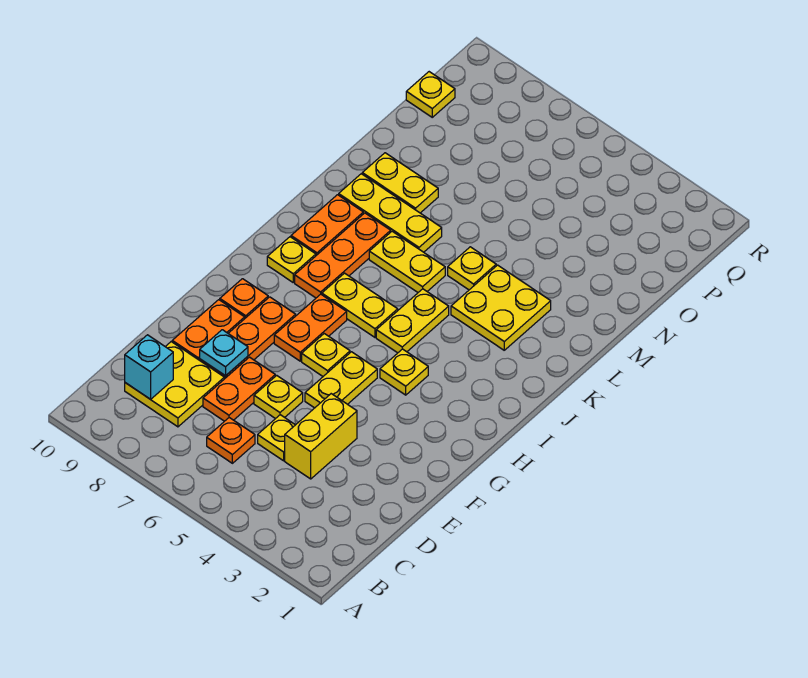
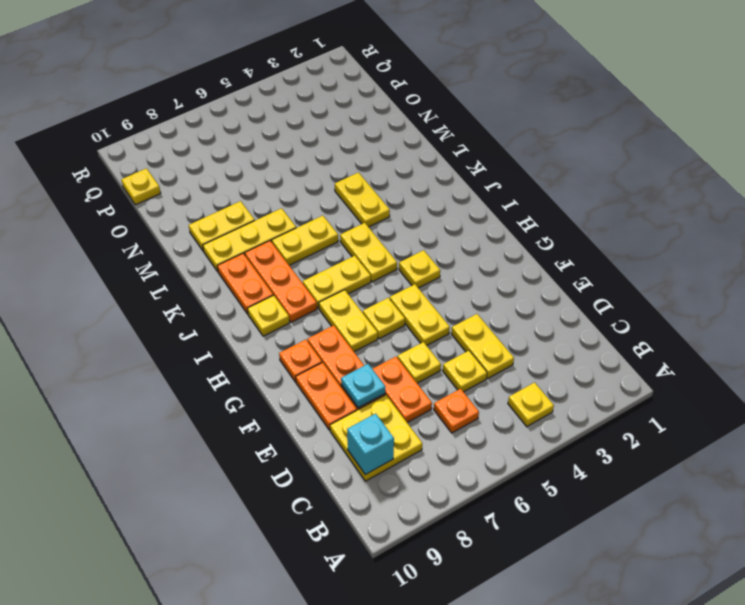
yellow brick D4:E4 level 1 -> yellow plate D4:E4 level 1
orange plate G7:H7 level 1 -> yellow plate G7:H7 level 1
yellow plate K3:L4 level 1 -> yellow plate K4:L4 level 1
yellow plate L5 level 1 -> yellow plate B4 level 1

